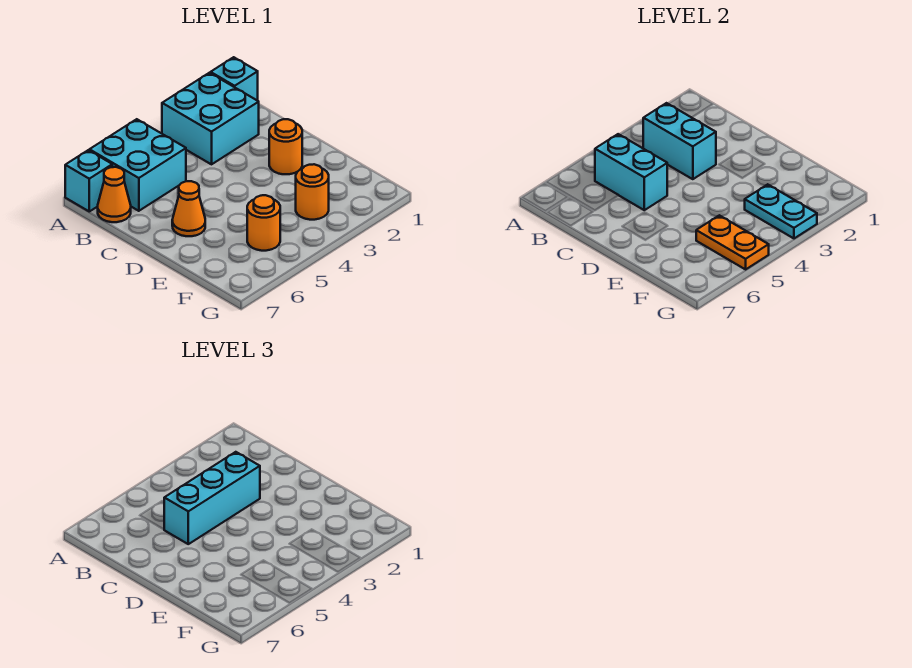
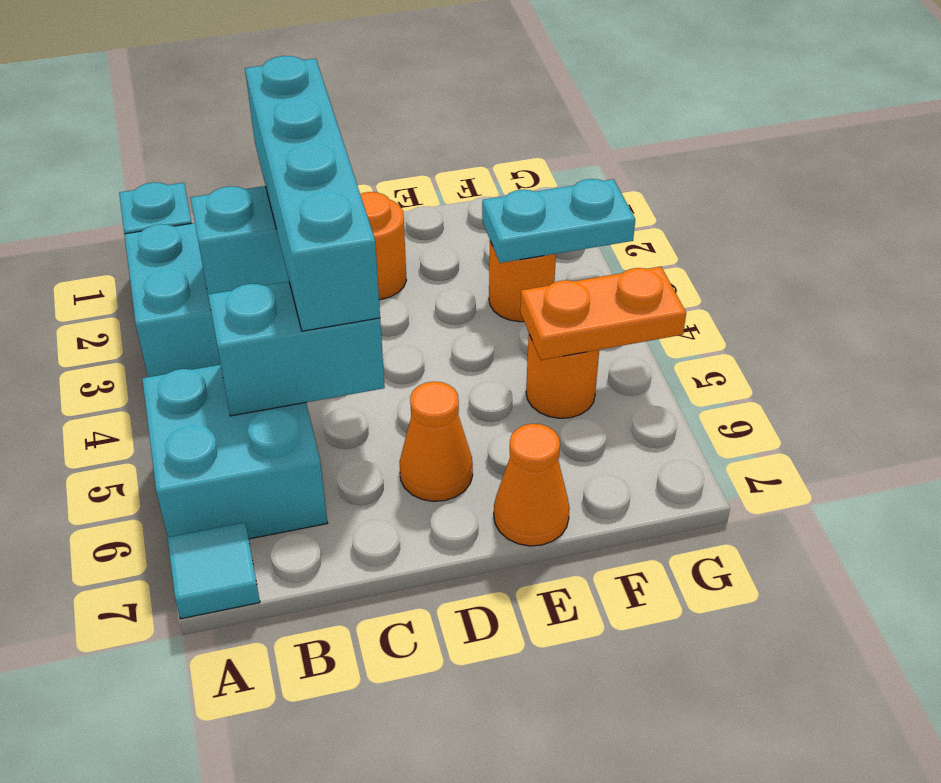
cyan brick A7 level 1 -> cyan tile A7 level 1
orange cone B7 level 1 -> orange cone E7 level 1
cyan brick C3:C5 level 3 -> cyan brick C2:C5 level 3

